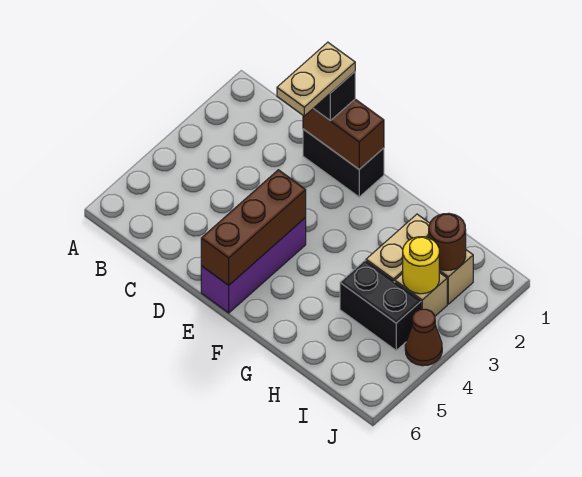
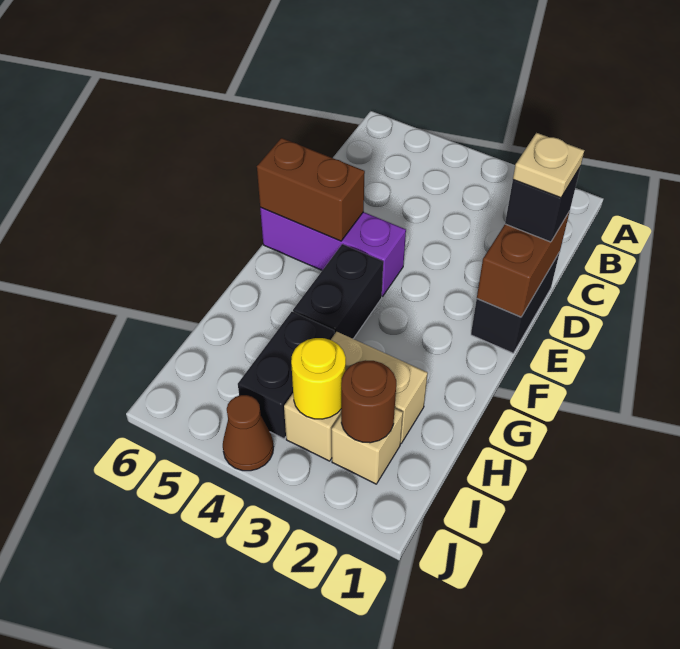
tan plate D1:D2 level 4 -> tan plate D1 level 4
brown brick E4:E6 level 2 -> brown brick E5:E6 level 2
none -> black brick F4:G4 level 1

